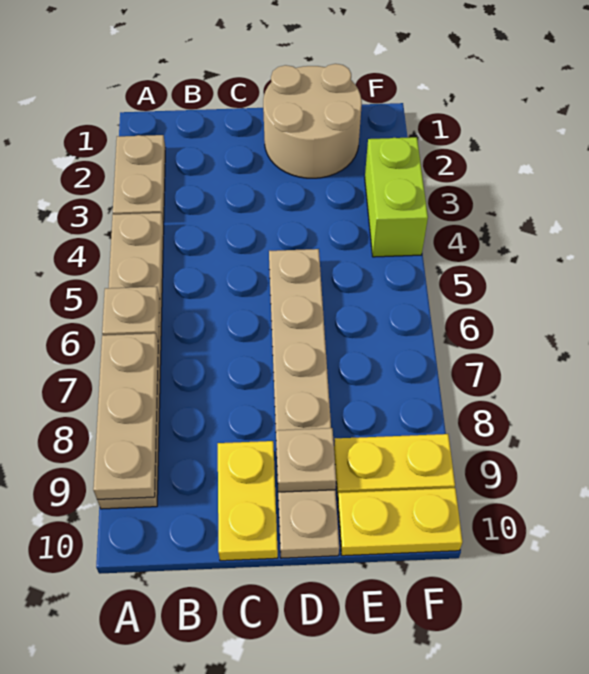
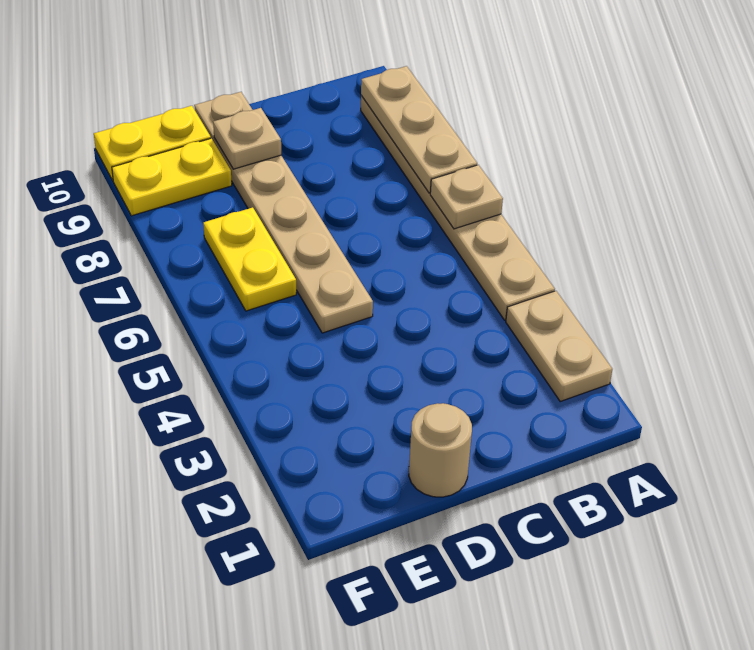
yellow plate C9:C10 level 1 -> yellow plate E6:E7 level 1
tan round brick D1:E2 level 1 -> tan round brick D1 level 1
lime brick F3:F4 level 1 -> none

